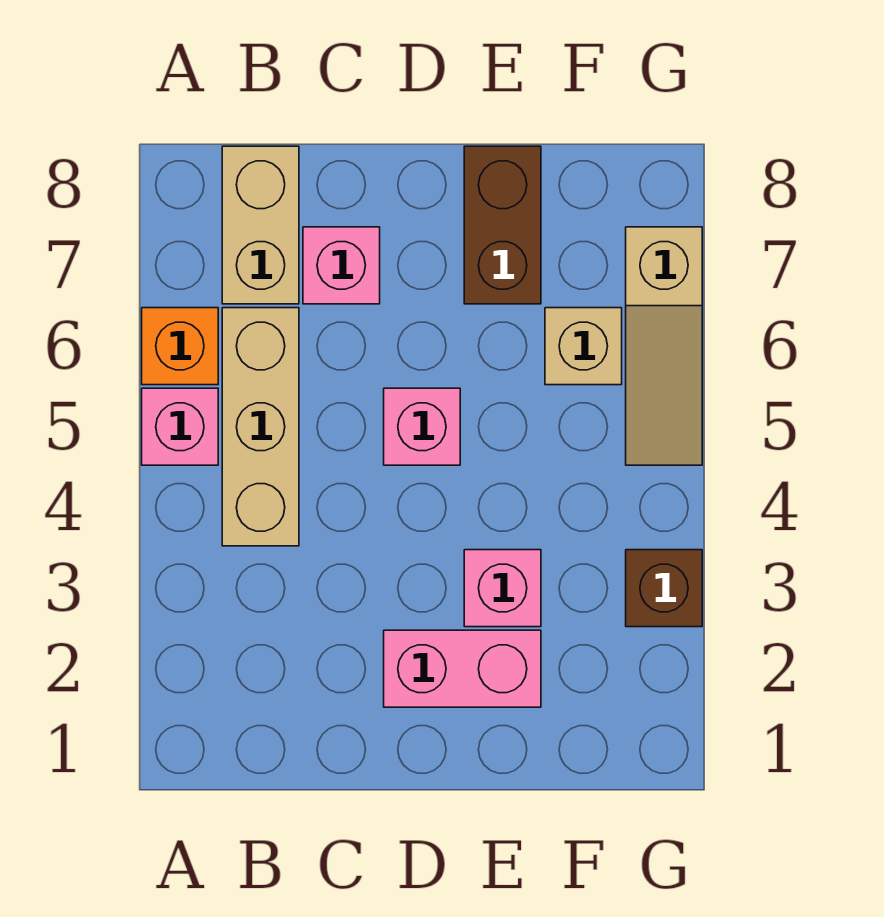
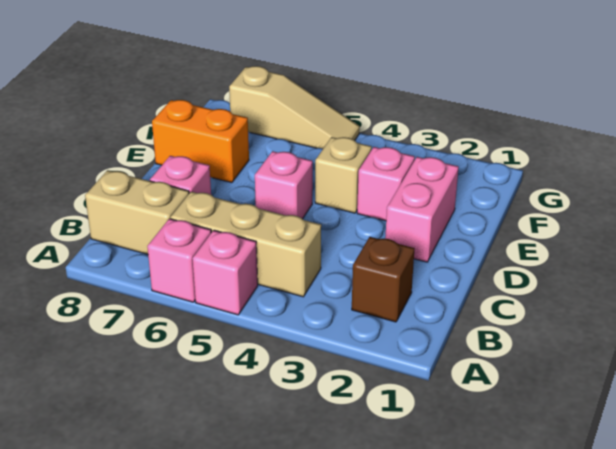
orange brick A6 level 1 -> pink brick A6 level 1
brown brick E7:E8 level 1 -> orange brick E7:E8 level 1
tan brick F6 level 1 -> tan brick E4 level 1
brown brick G3 level 1 -> brown brick B2 level 1

